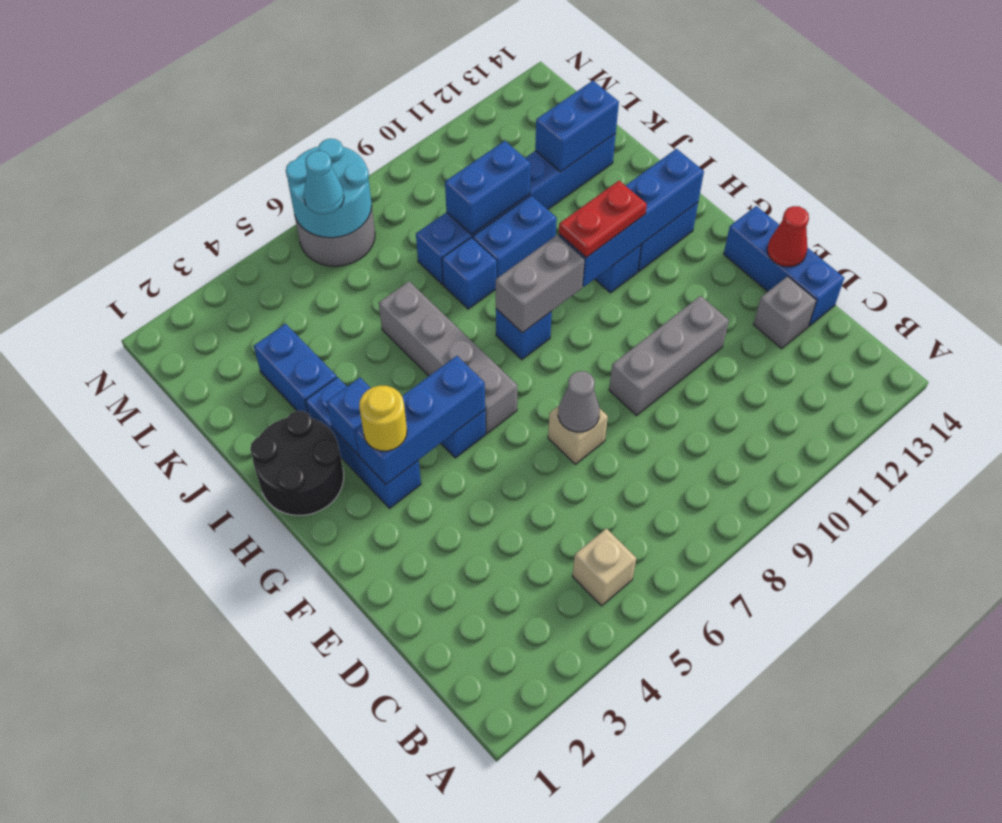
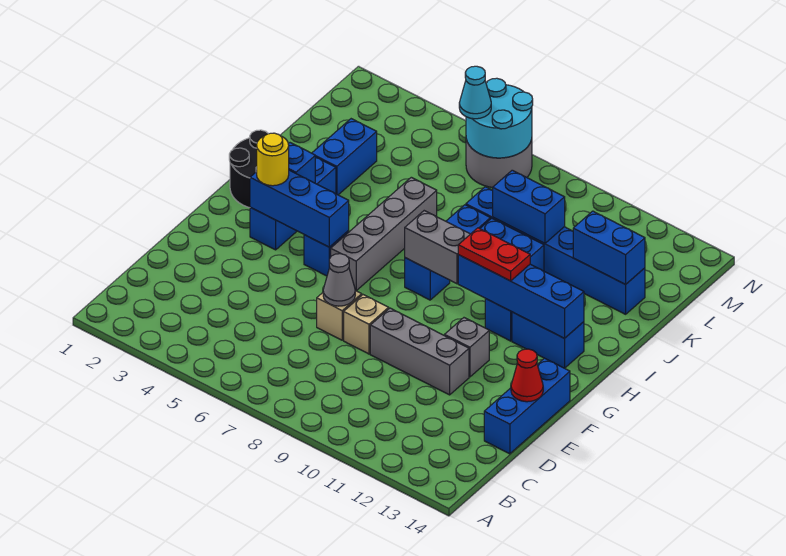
tan brick B5 level 1 -> tan brick E8 level 1
grey brick D13 level 1 -> grey brick F11 level 1

